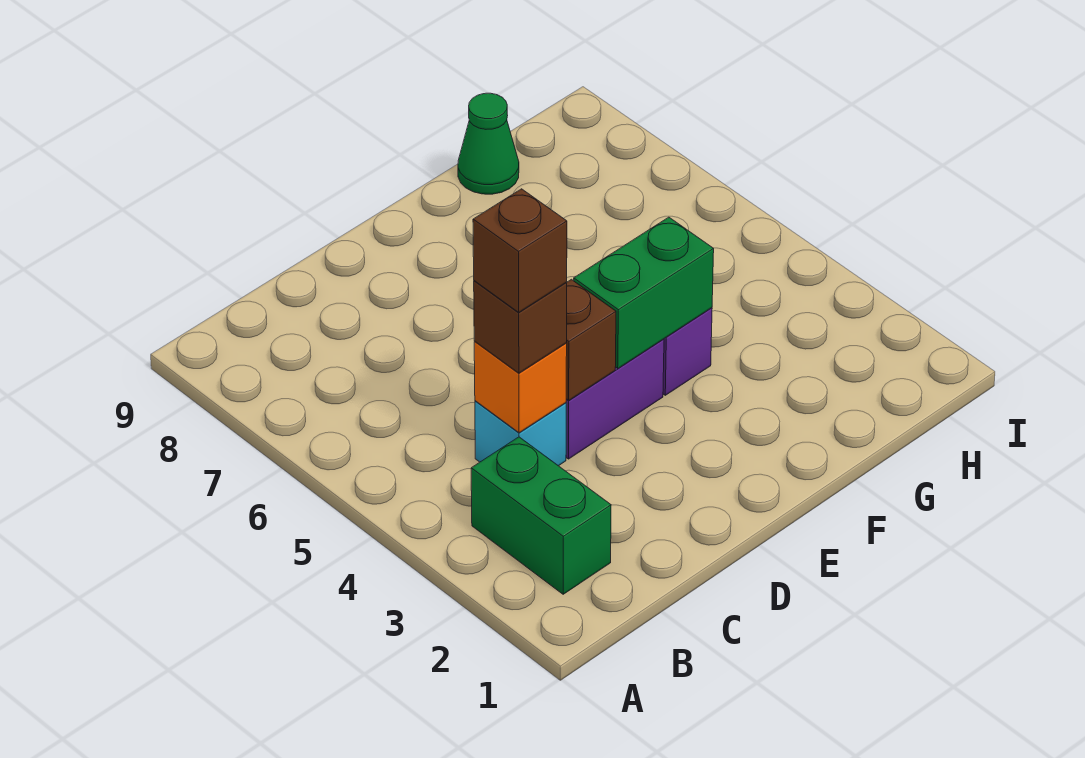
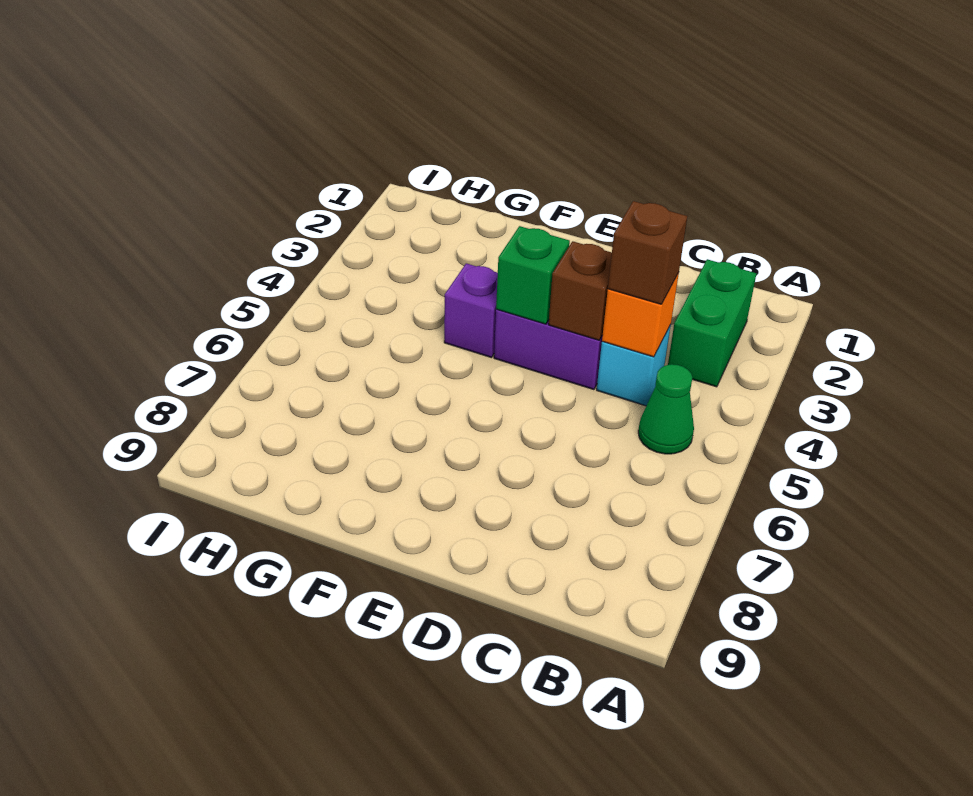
brown brick C4 level 4 -> none
green brick E4:F4 level 2 -> green brick E4 level 2
green cone G9 level 1 -> green cone B5 level 1

